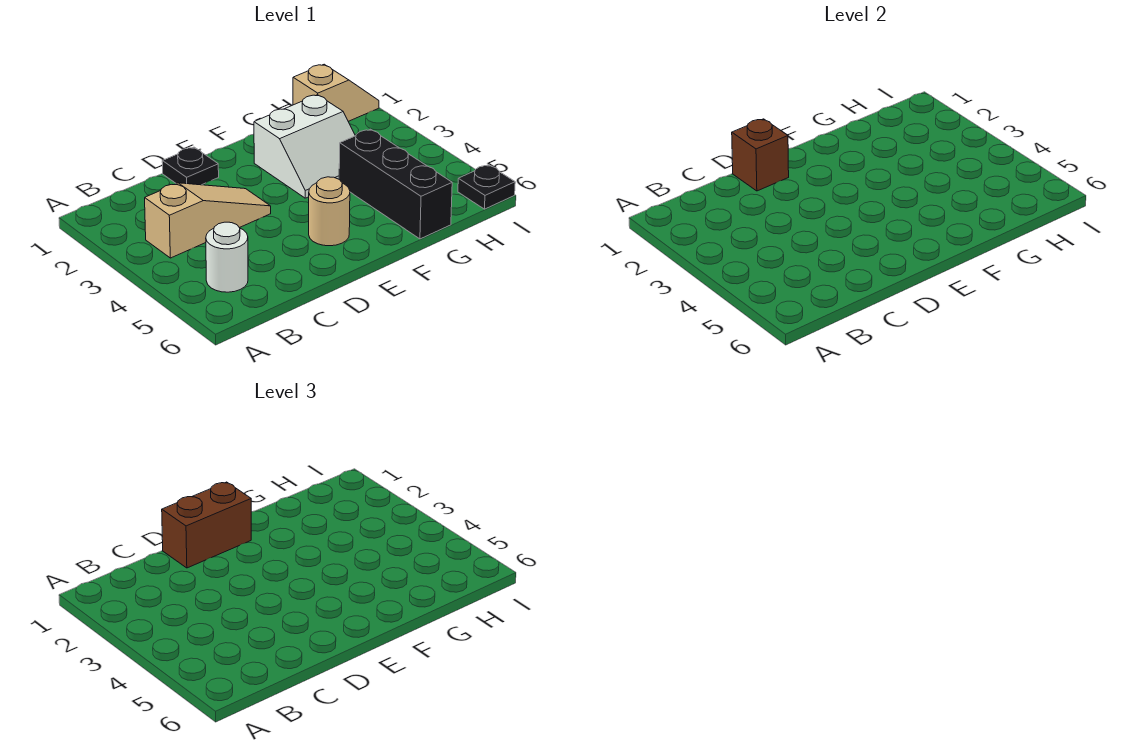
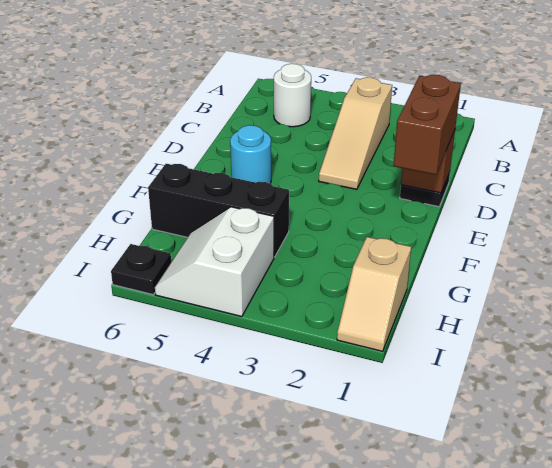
tan round brick E5 level 1 -> cyan round brick E5 level 1
white slope F2:G3 level 1 top 2 -> white slope H4:I5 level 1 top 4

